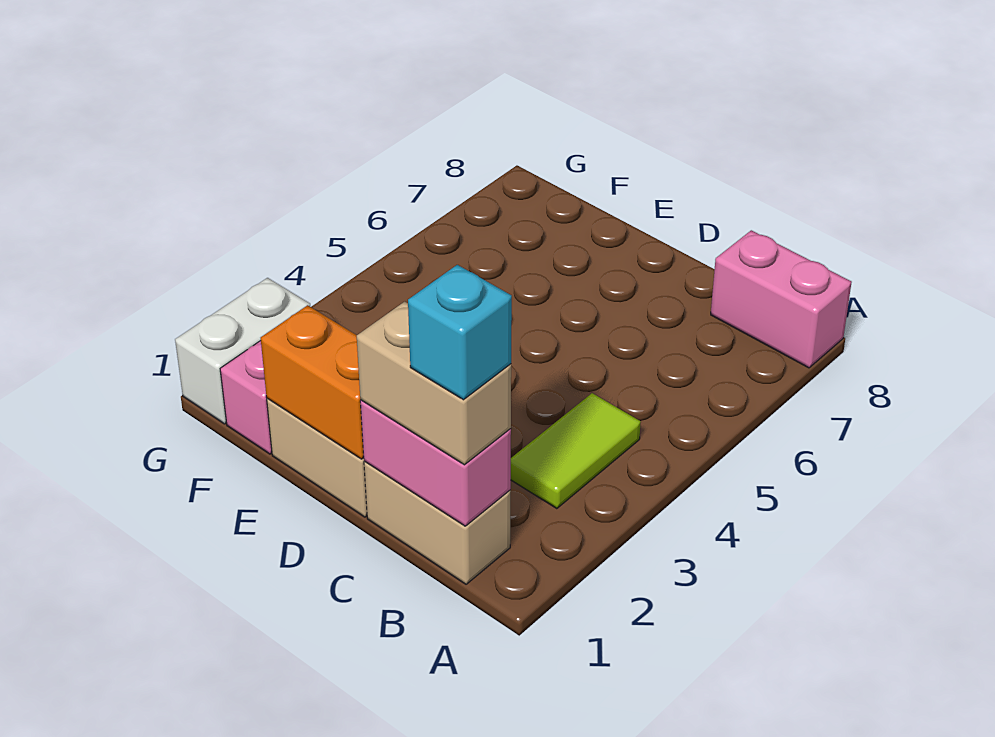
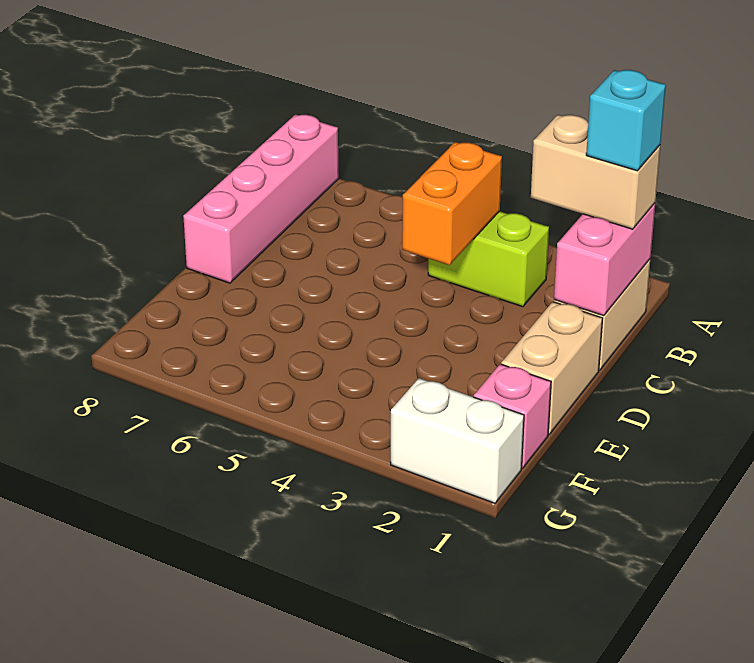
pink brick A8:B8 level 1 -> pink brick A8:D8 level 1
tan brick B1:C1 level 3 -> tan brick B1:B2 level 3
lime tile B3:B4 level 1 -> lime brick B3:B4 level 1
orange brick D1:E1 level 2 -> orange brick B4:C4 level 2

